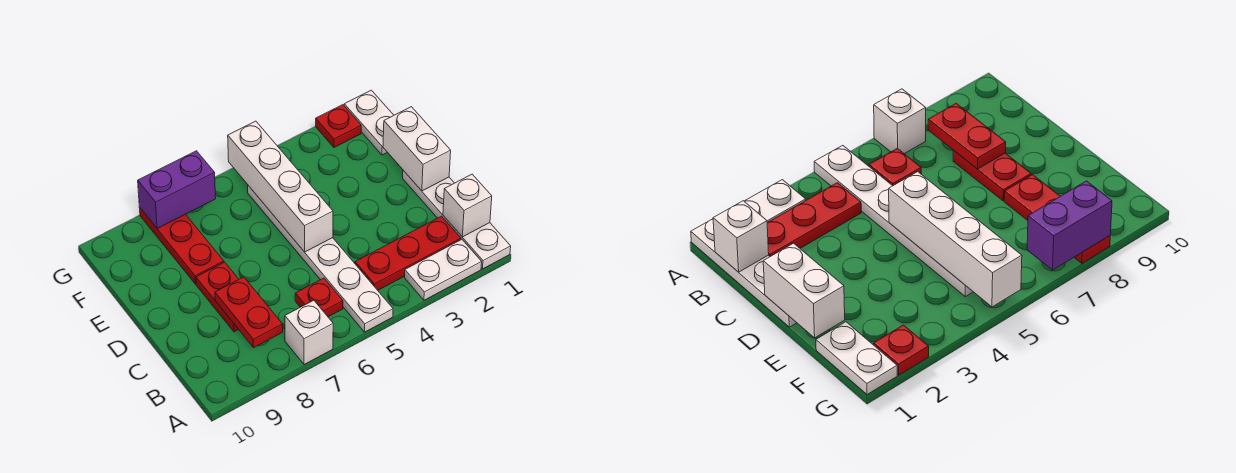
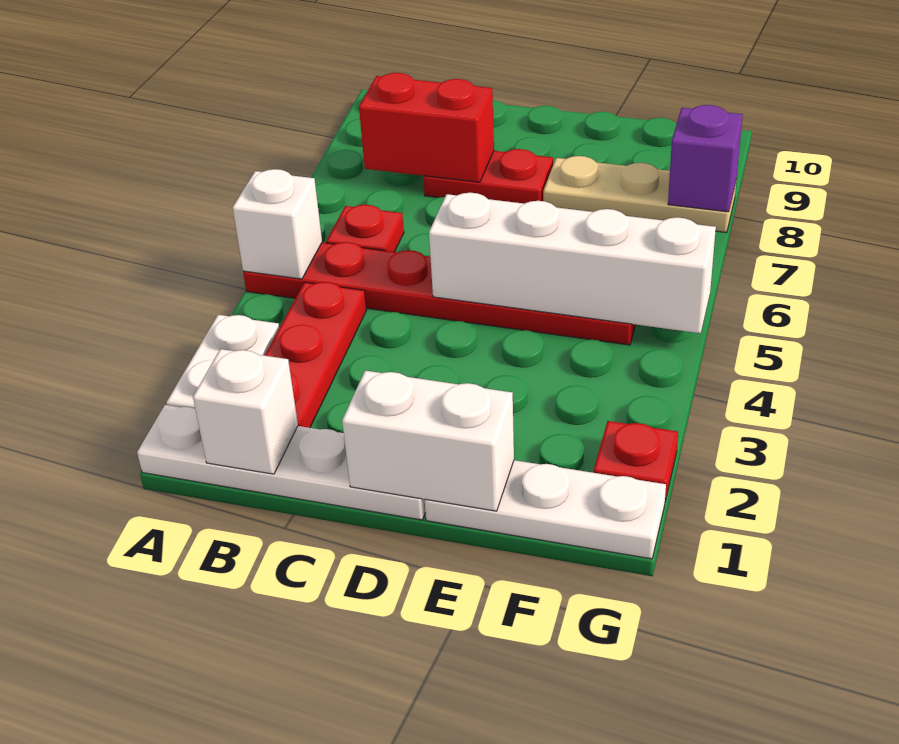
white plate A5:F5 level 1 -> red plate A5:F5 level 1
white brick A7 level 1 -> white brick A5 level 2
red plate B8:C8 level 2 -> red brick B8:C8 level 2
red plate E8:G8 level 1 -> tan plate E8:G8 level 1
white plate F1:G1 level 1 -> white plate E1:G1 level 1
purple brick G7:G8 level 2 -> purple brick G8 level 2

